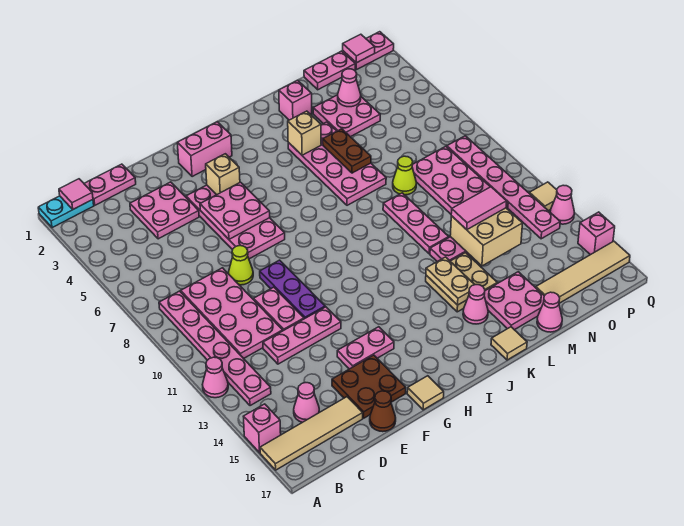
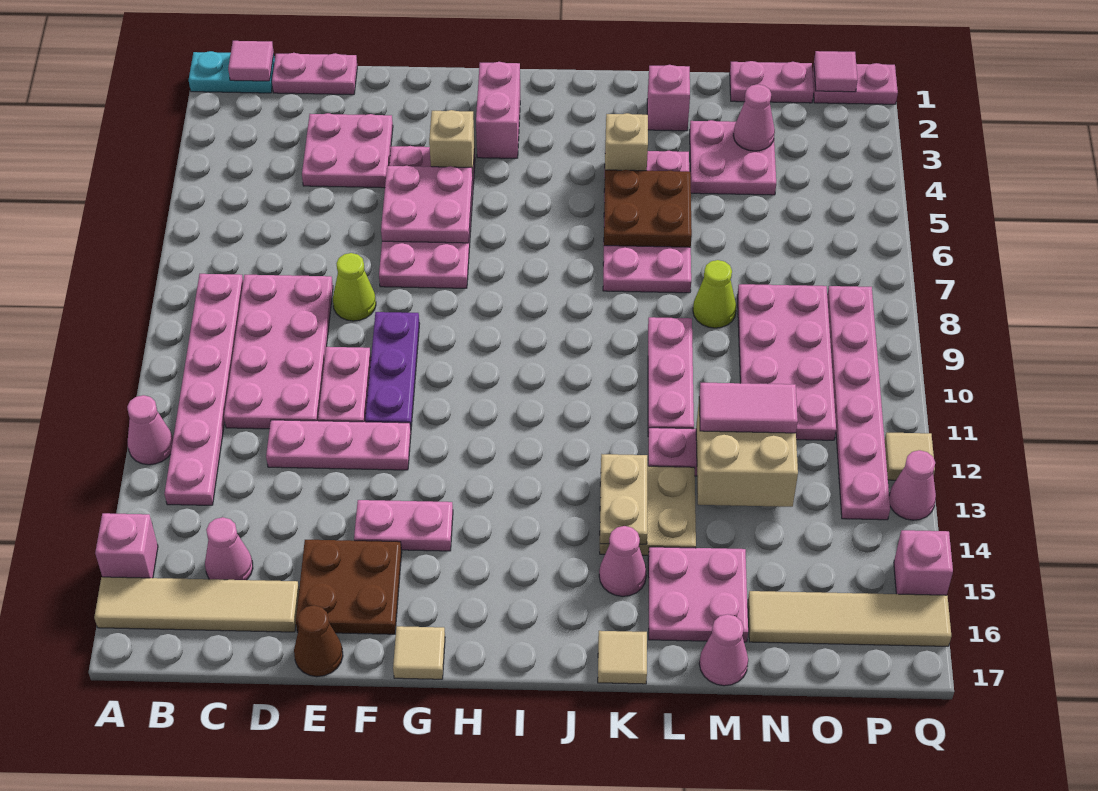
pink brick G2:H2 level 1 -> pink brick H2:H3 level 1
brown plate L5:L6 level 2 -> brown plate K5:L6 level 2

